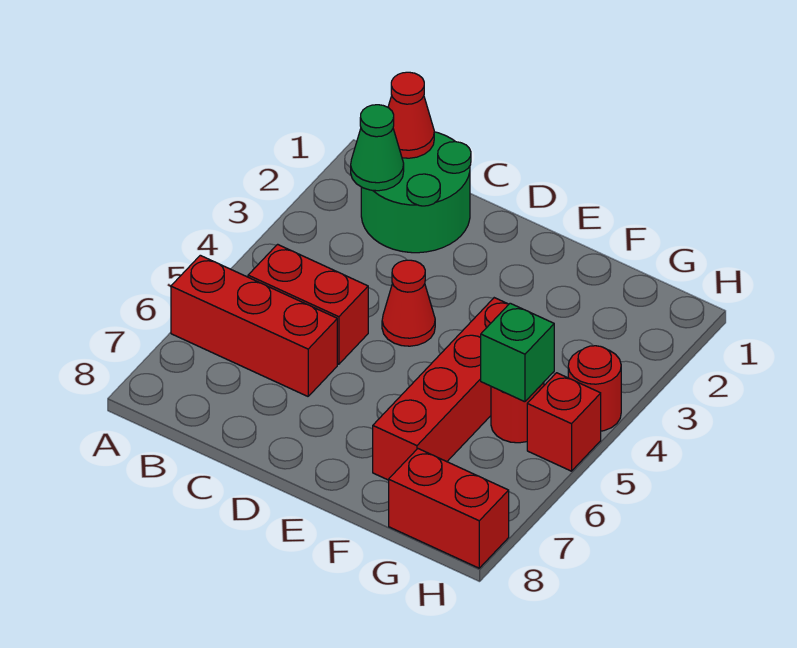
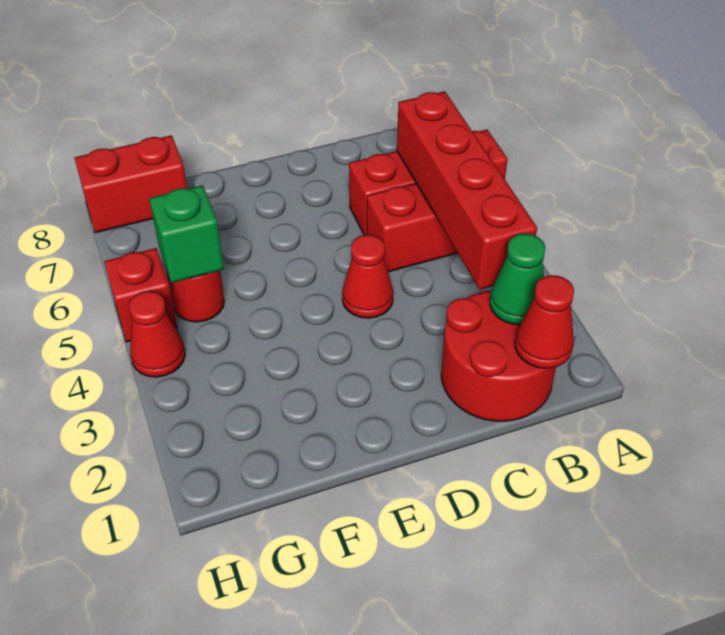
green round brick B1:C2 level 1 -> red round brick B1:C2 level 1
red brick F4:F7 level 1 -> red brick B3:B6 level 2
red round brick H4 level 1 -> red cone H4 level 1

